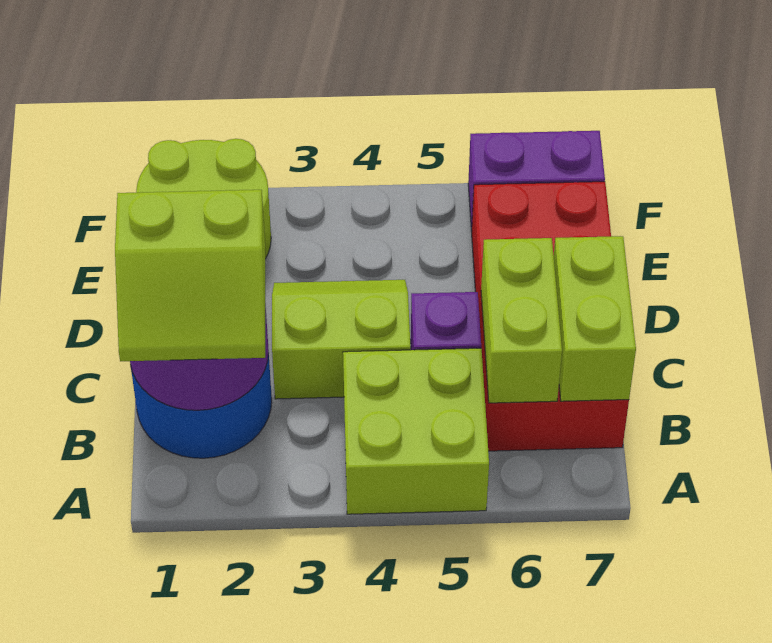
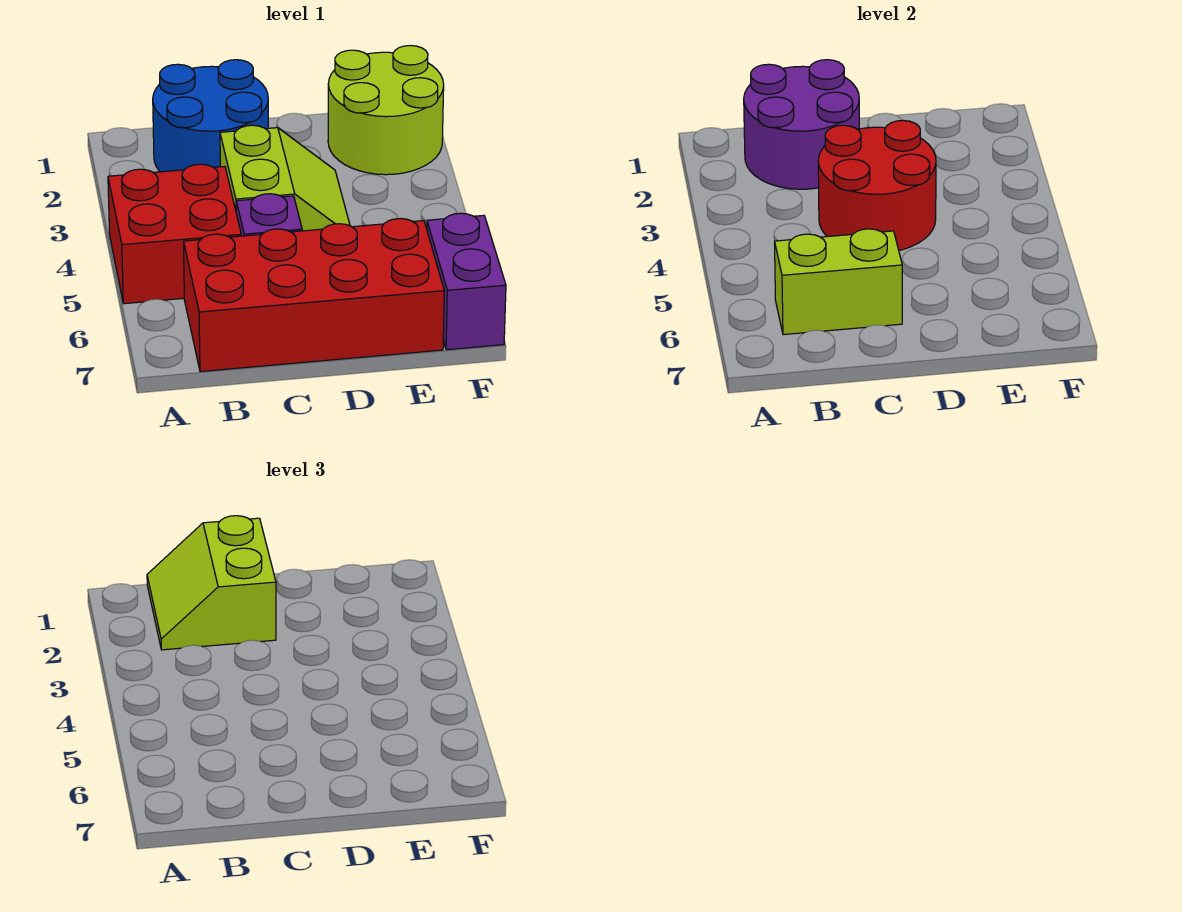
lime brick A4:B5 level 1 -> red brick A4:B5 level 1
lime brick B7:C7 level 2 -> none
none -> red round brick C3:D4 level 2

